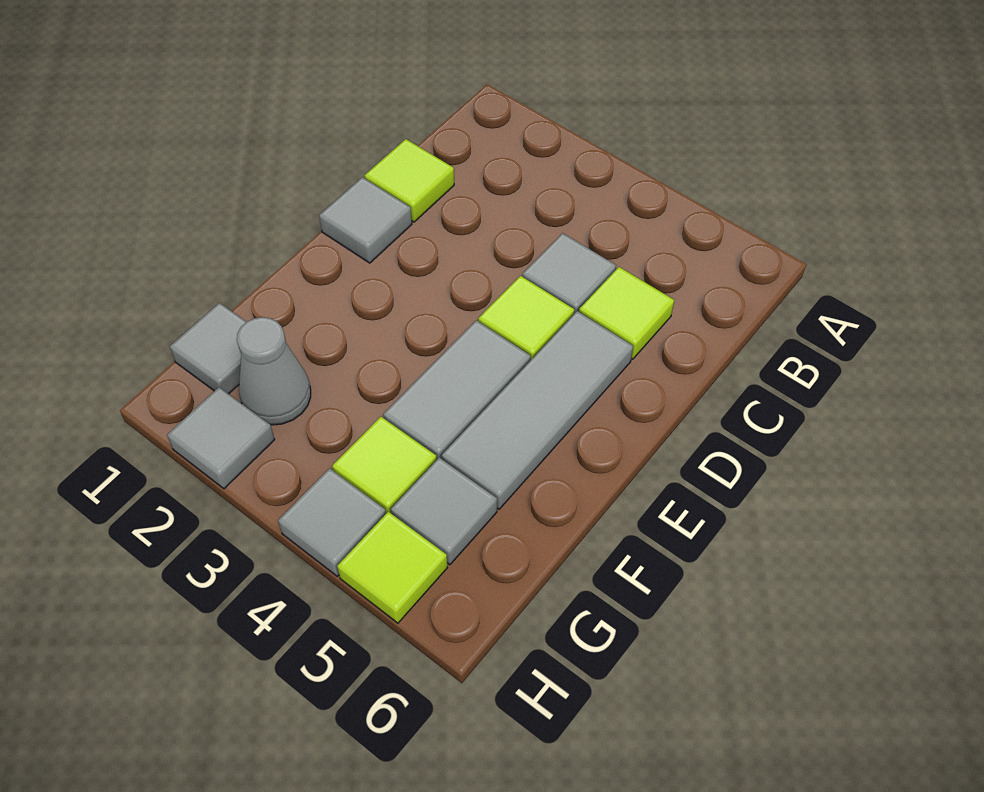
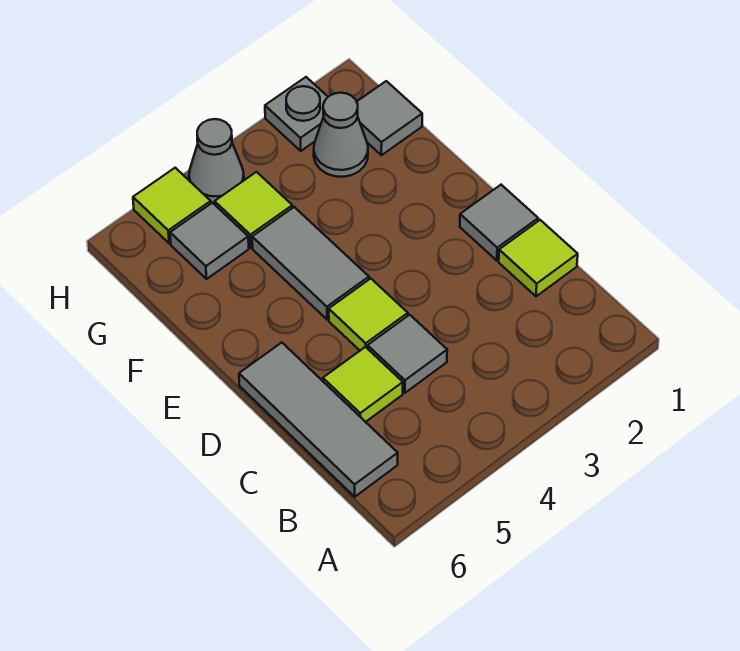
grey tile D5:F5 level 1 -> grey tile B6:D6 level 1
grey tile H2 level 1 -> grey plate H2 level 1
grey tile H4 level 1 -> grey cone H4 level 1

